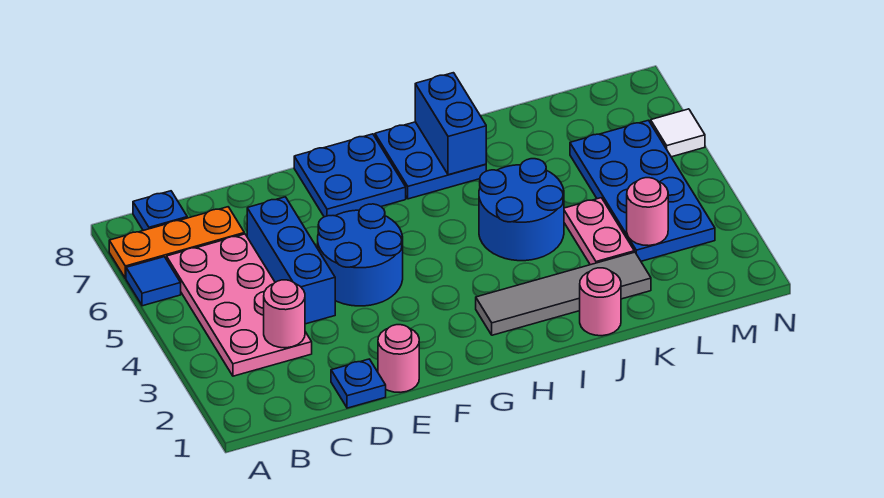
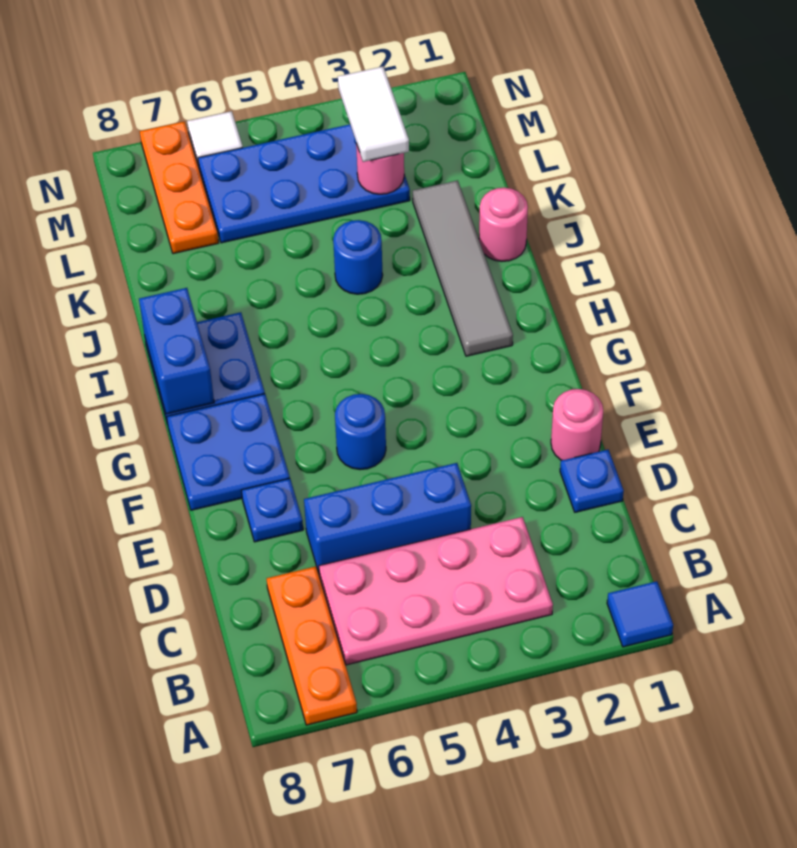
blue tile A6 level 1 -> blue tile A1 level 1
blue plate B8 level 1 -> blue plate E7 level 1
pink round brick C3 level 2 -> none
blue round brick E4:F5 level 1 -> blue round brick F5 level 1
blue round brick I4:J5 level 1 -> blue round brick J4 level 1
blue brick I7:I8 level 2 -> blue brick H8:I8 level 2
pink plate K3:K4 level 1 -> none
none -> white tile L3:M3 level 3
none -> orange plate L7:N7 level 1

